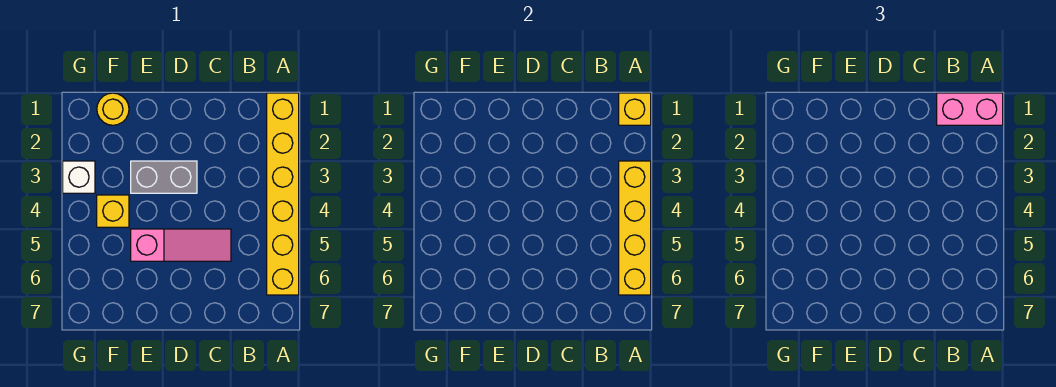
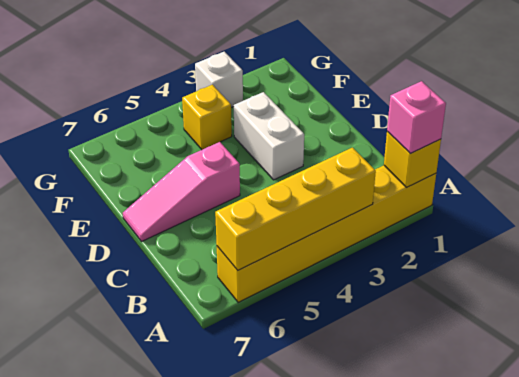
pink brick A1:B1 level 3 -> pink brick A1 level 3
pink slope C5:E5 level 1 top E -> pink slope D5:D7 level 1 top 5
grey brick D3:E3 level 1 -> white brick D3:E3 level 1
yellow round brick F1 level 1 -> none

